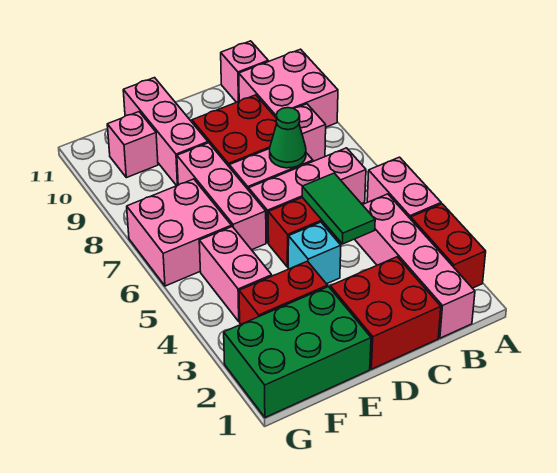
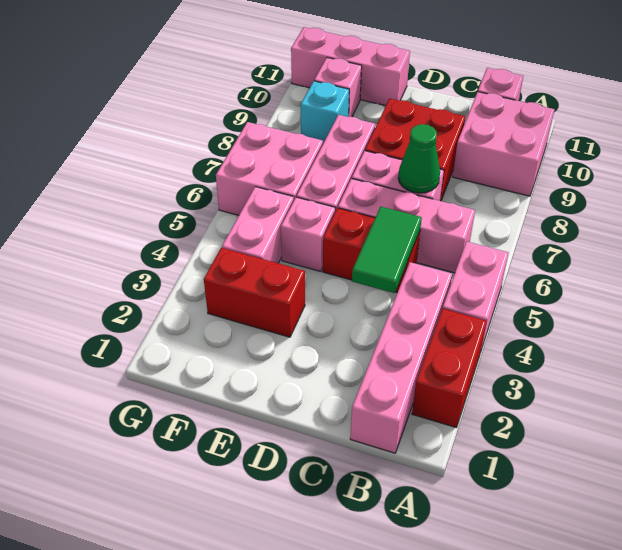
pink brick B8 level 1 -> pink brick E5 level 1
red brick C1:D2 level 1 -> none
cyan brick D4 level 1 -> cyan brick F9 level 1
green brick E1:G2 level 1 -> none
pink brick E9:E11 level 1 -> pink brick E11:G11 level 1

